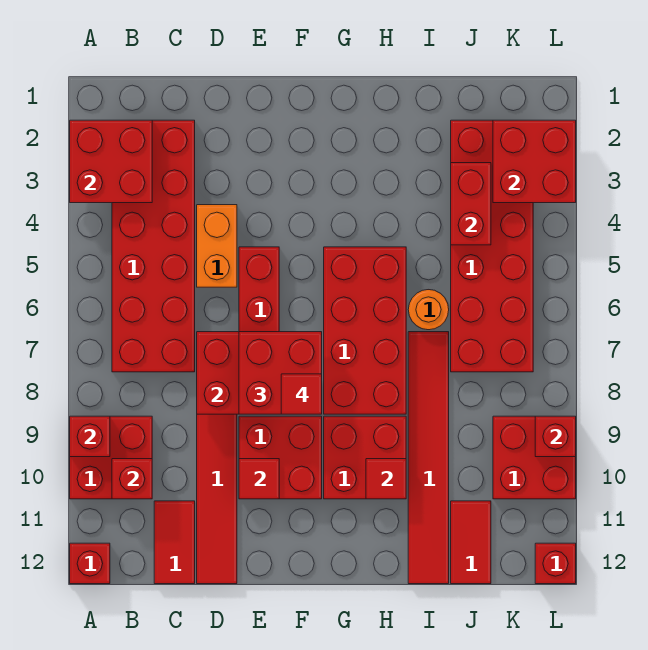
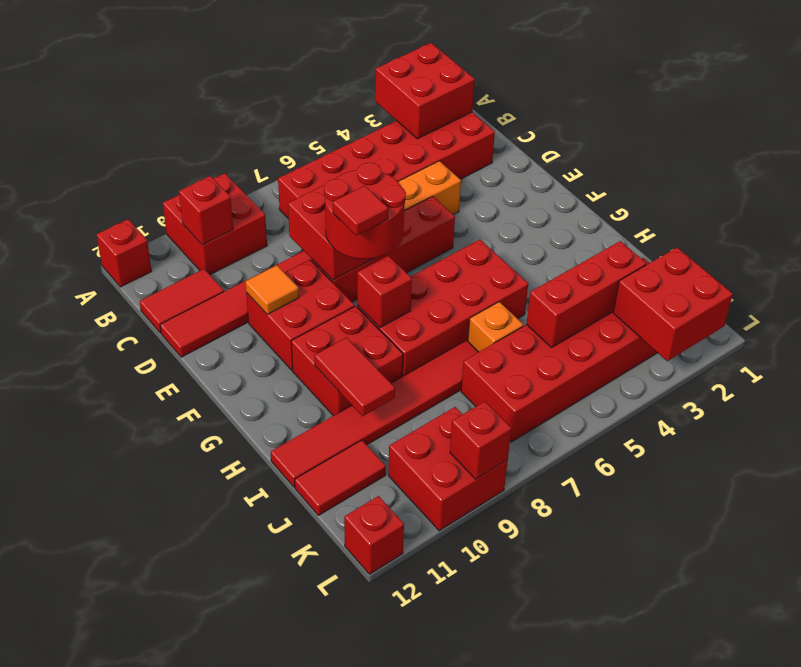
red brick A9 level 2 -> red brick G8 level 2
red brick E7:F8 level 3 -> red round brick E7:F8 level 3
red tile E10 level 2 -> orange tile E10 level 2
red tile H10 level 2 -> red tile H10:I10 level 2
orange round brick I6 level 1 -> orange brick I6 level 1
red brick J3:J4 level 2 -> red brick J3:J5 level 2

